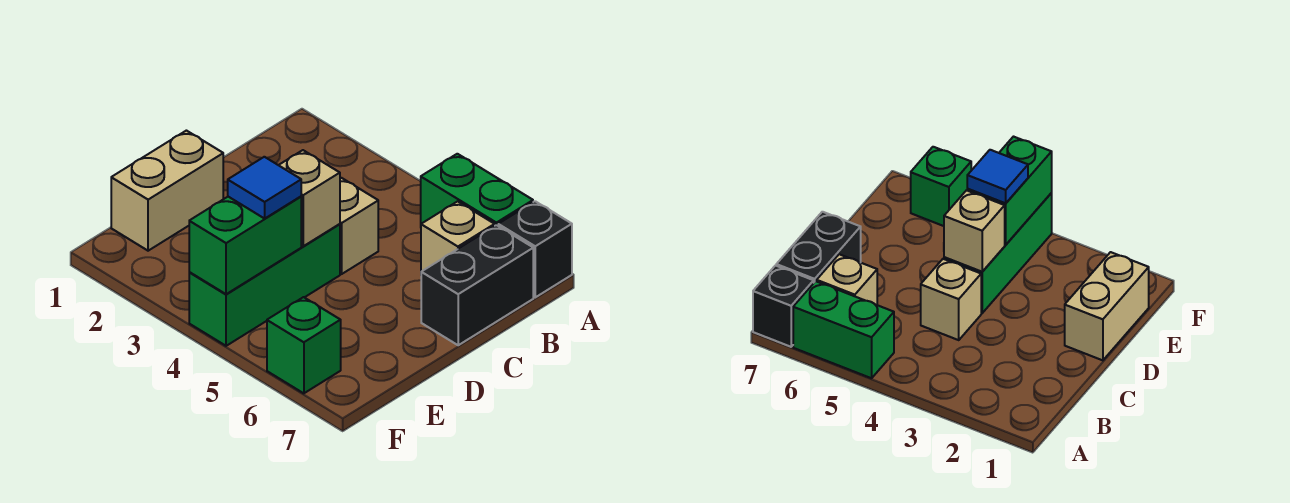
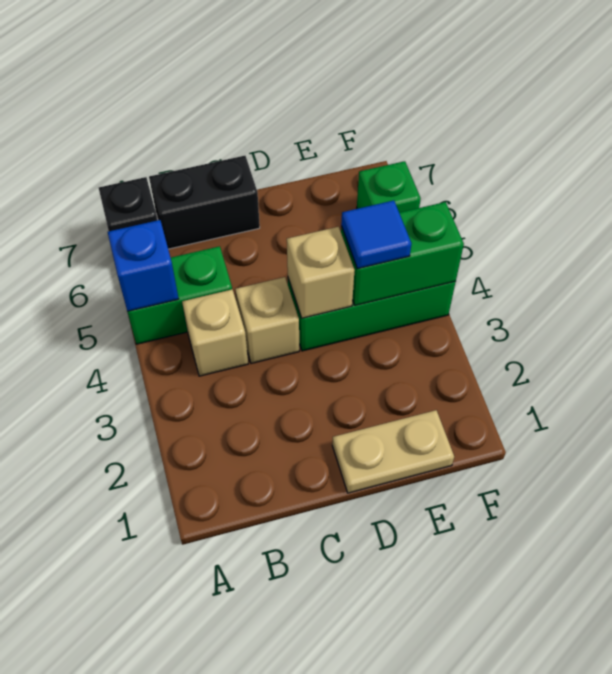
green brick A5:A6 level 1 -> green brick A5:B5 level 1
none -> blue brick A5 level 2
tan brick B6 level 1 -> tan brick B4 level 1
tan brick D1:E1 level 1 -> tan plate D1:E1 level 1

